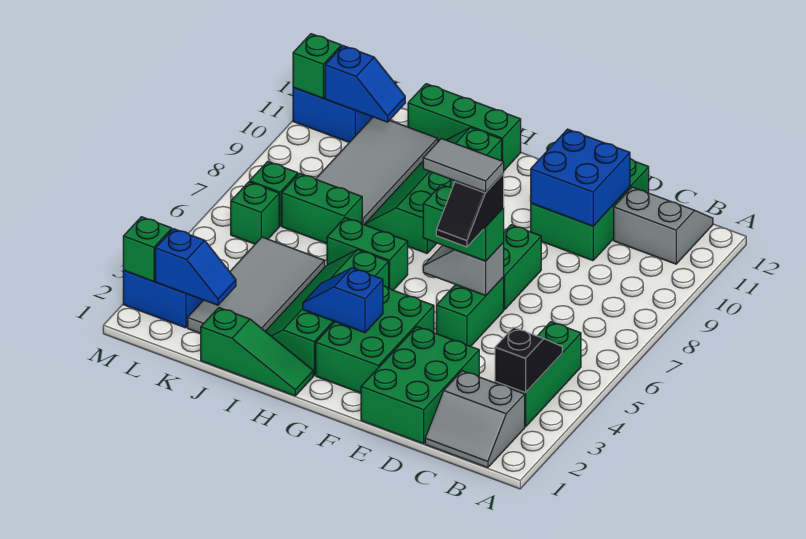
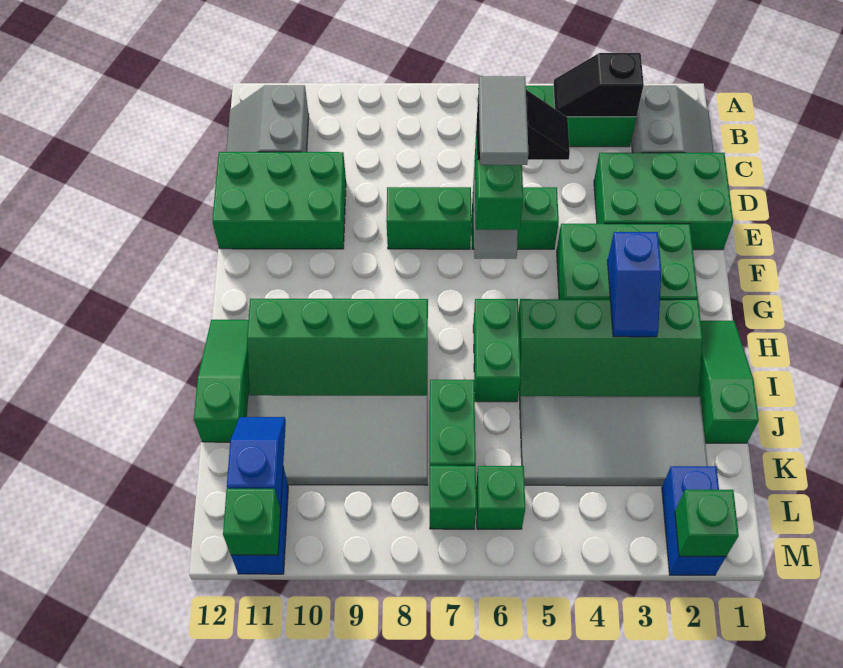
blue brick D10:E11 level 2 -> none
green brick H12:J12 level 1 -> green slope H12:J12 level 1 top J
blue slope K2:L2 level 2 top L -> none

